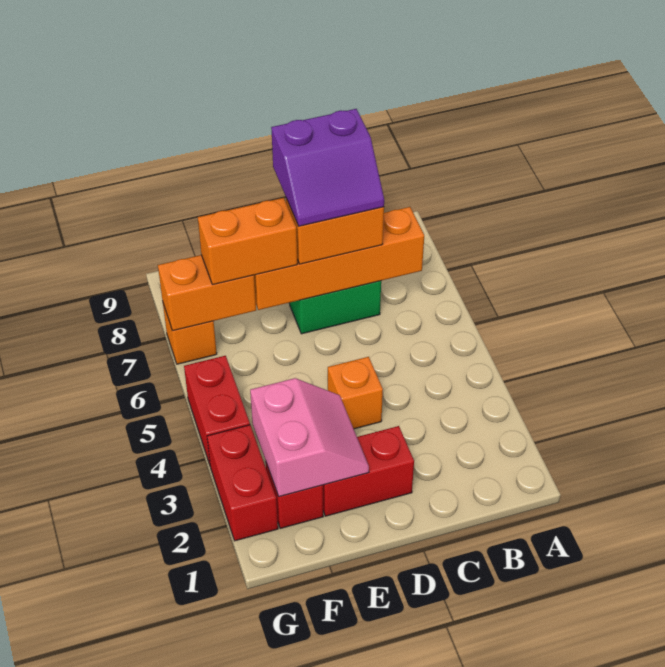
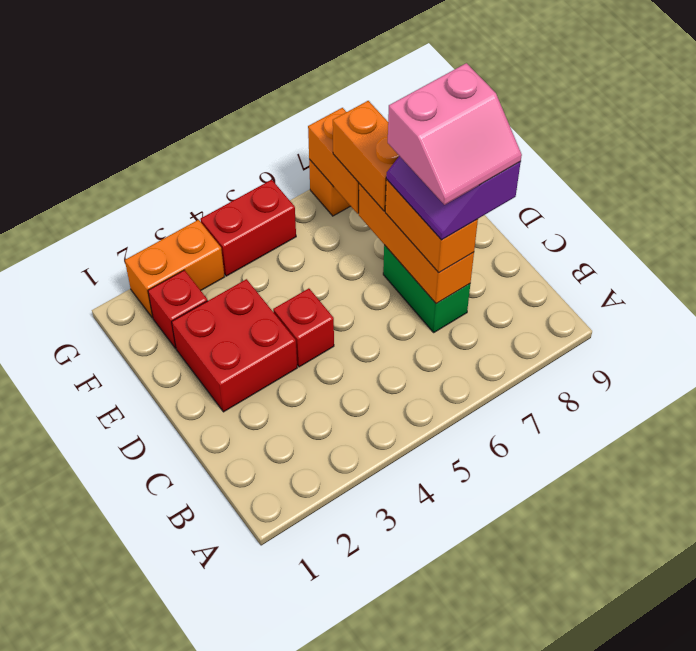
orange brick B7:E7 level 2 -> orange brick C7:E7 level 2
red brick D2:E2 level 1 -> red brick D2:E3 level 1
orange brick D4 level 1 -> red brick D4 level 1
pink slope E2:F3 level 2 top F -> pink slope C7:D8 level 5 top D
red brick G2:G3 level 1 -> orange brick G2:G3 level 1

